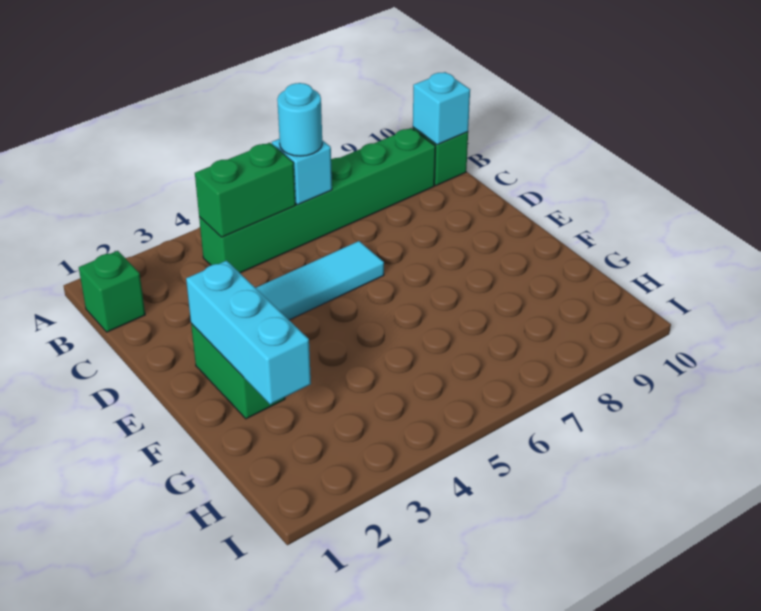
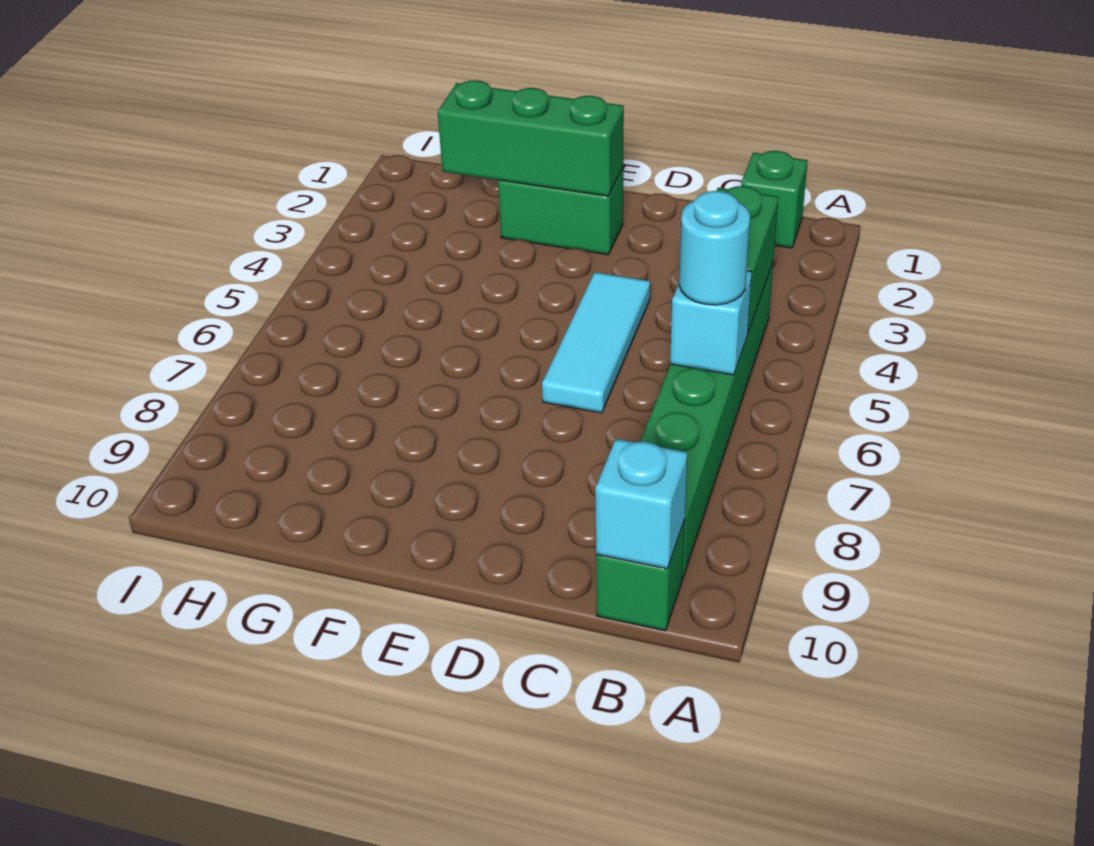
cyan brick E2:G2 level 2 -> green brick E2:G2 level 2

